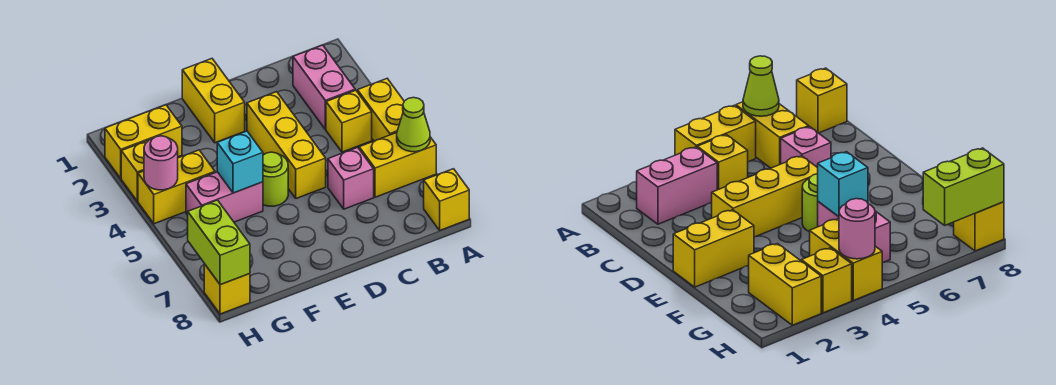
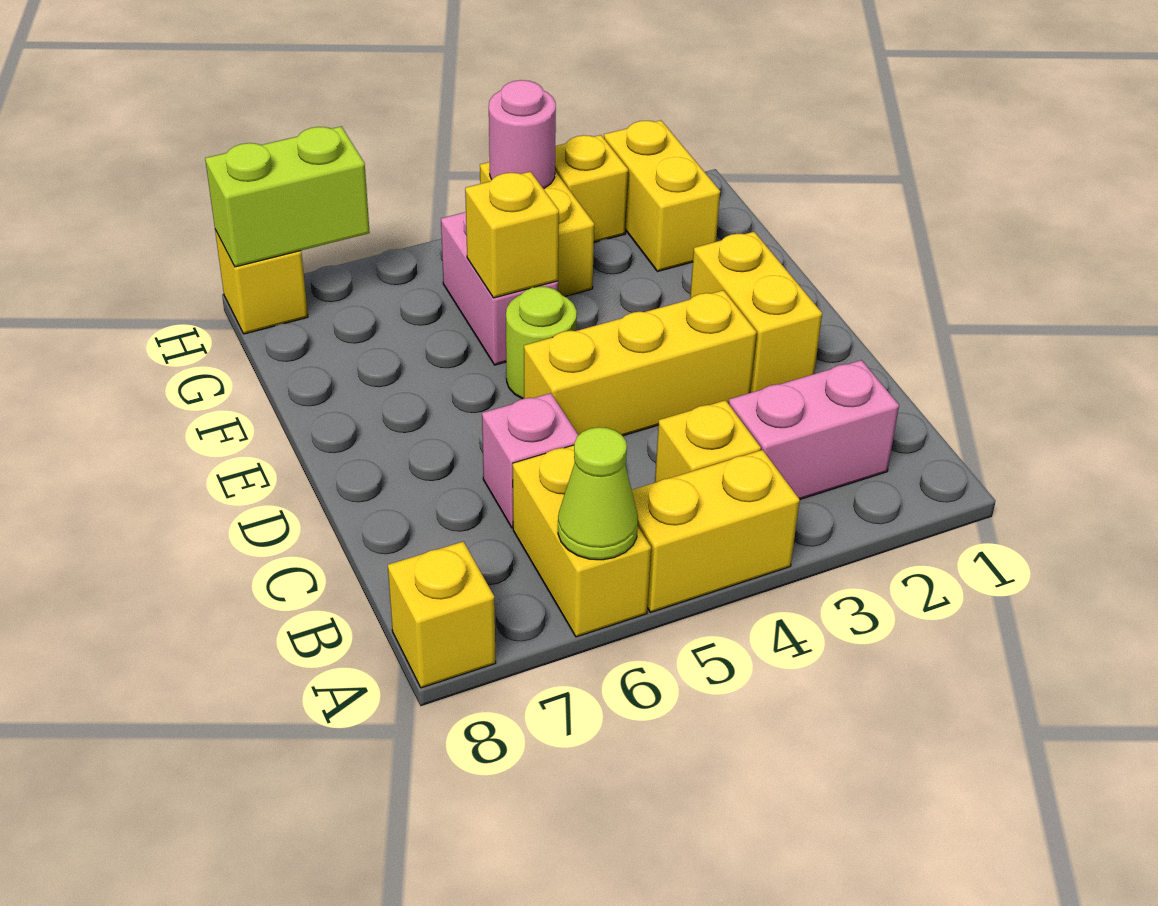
yellow brick E1:E2 level 1 -> yellow brick D2:E2 level 1
cyan brick F5 level 2 -> yellow brick F5 level 2

